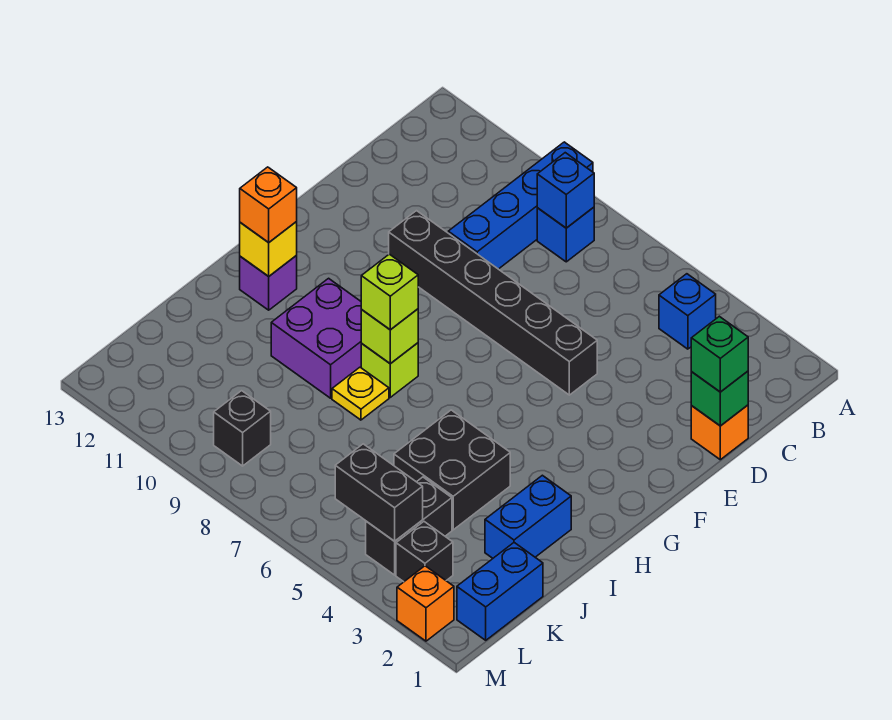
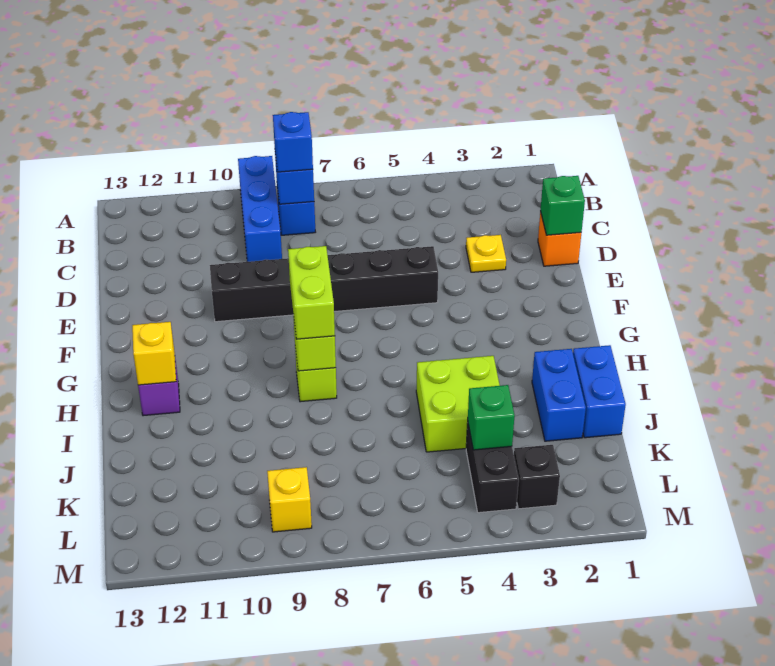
blue brick A9:D9 level 1 -> blue brick A9:C9 level 1
blue brick B4 level 1 -> blue brick B8 level 3
green brick D1 level 3 -> green brick K4 level 2
lime brick H8 level 3 -> lime brick G8:H8 level 3
purple brick H9:I10 level 1 -> none
orange brick H12 level 3 -> none
black brick I4:J5 level 1 -> lime brick I4:J5 level 1
yellow plate I8 level 1 -> yellow plate D3 level 1
blue brick K1:L1 level 1 -> blue brick I1:J1 level 1
black brick L4:L5 level 2 -> none
black brick L9 level 1 -> yellow brick L9 level 1
orange brick M2 level 1 -> none

